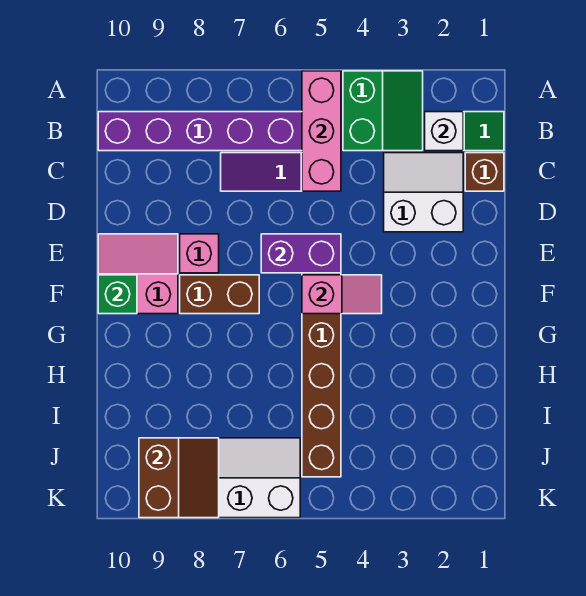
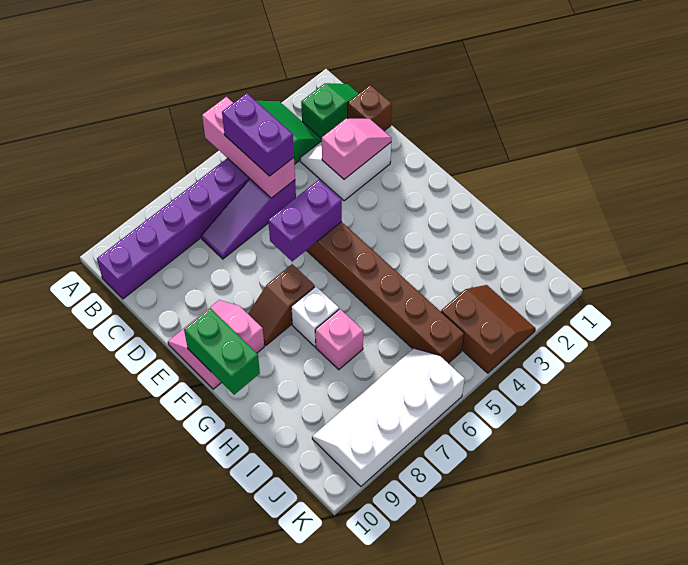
white brick B2 level 2 -> white brick G7 level 1
none -> purple brick B5:C5 level 3
pink brick E8 level 1 -> pink brick H7 level 1
pink slope F4:F5 level 2 top 5 -> pink slope D2:D3 level 2 top 3
brown brick F7:F8 level 1 -> brown slope F7:F8 level 1 top 7
green brick F10 level 2 -> green brick F10:G10 level 2
brown slope J8:K9 level 2 top 9 -> brown slope J3:K4 level 1 top 4

